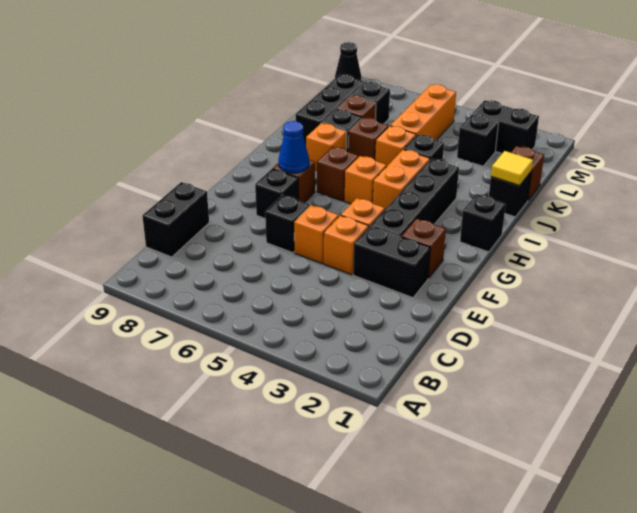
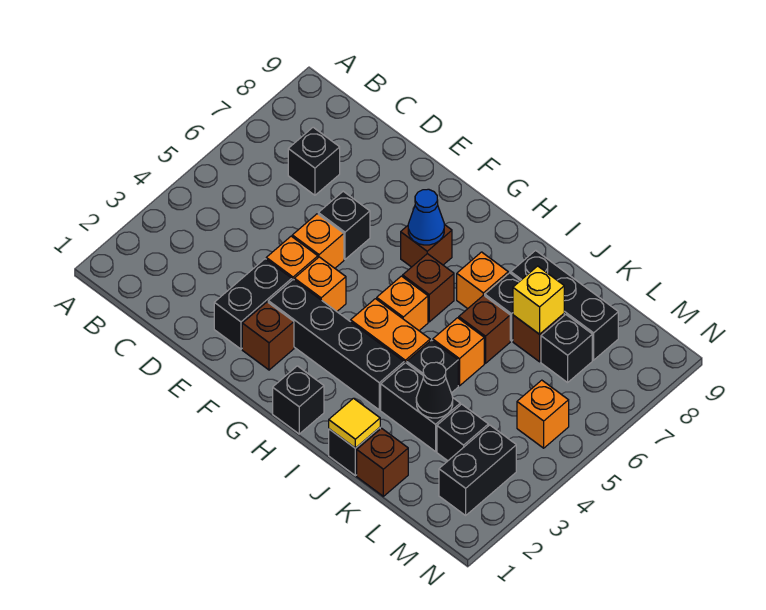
black brick C9:D9 level 1 -> black brick J3:K3 level 1
black brick F7 level 1 -> black brick C7 level 1
orange brick K5:M5 level 1 -> orange brick M5 level 1
none -> yellow brick K7 level 2
black cone N9 level 1 -> black cone K3 level 2

